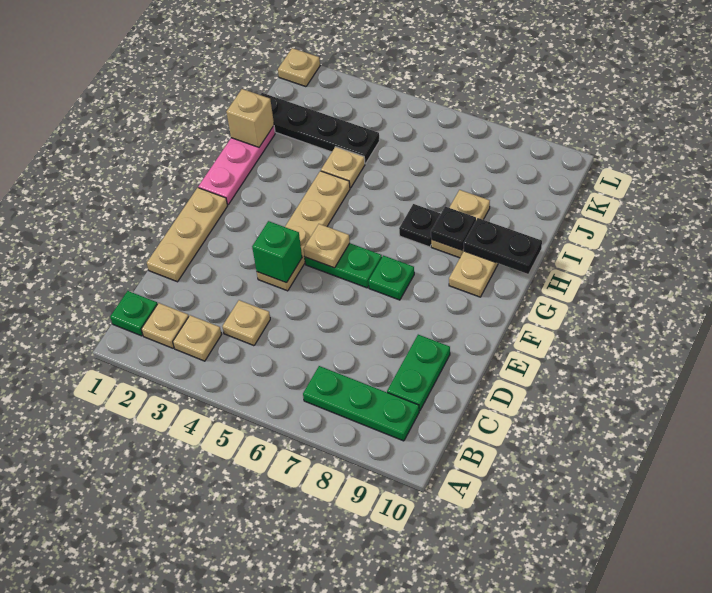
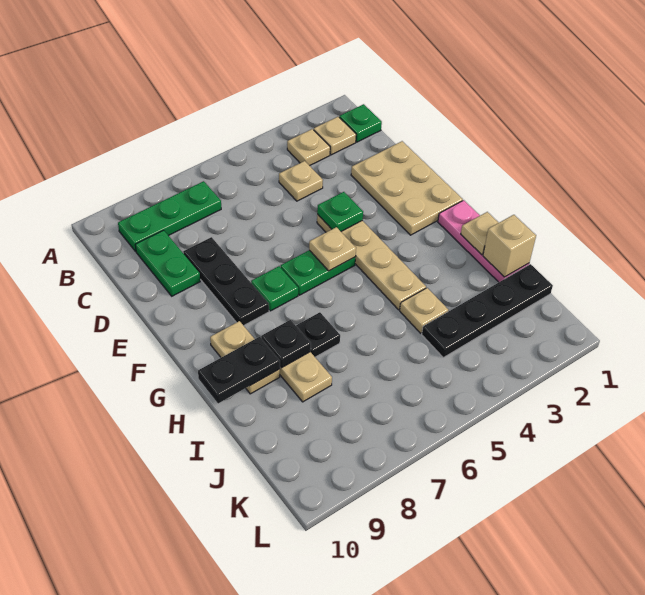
tan plate D1:F1 level 1 -> tan plate D1:F2 level 1
none -> black plate D8:F8 level 1
green brick E4 level 2 -> green plate E4 level 2
tan plate L1 level 1 -> tan plate H1 level 2

